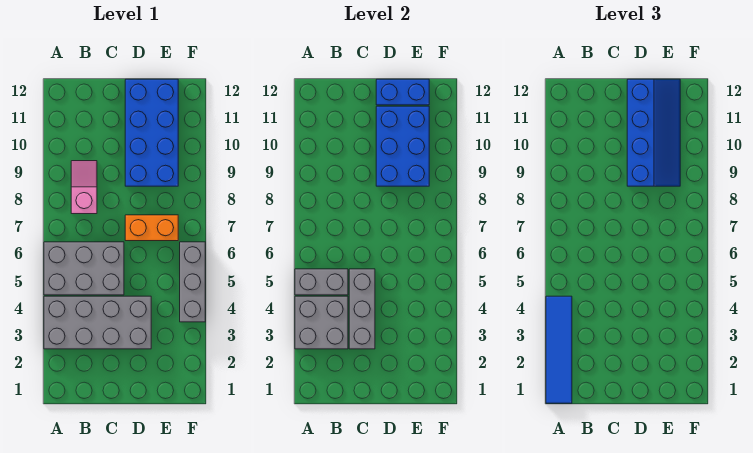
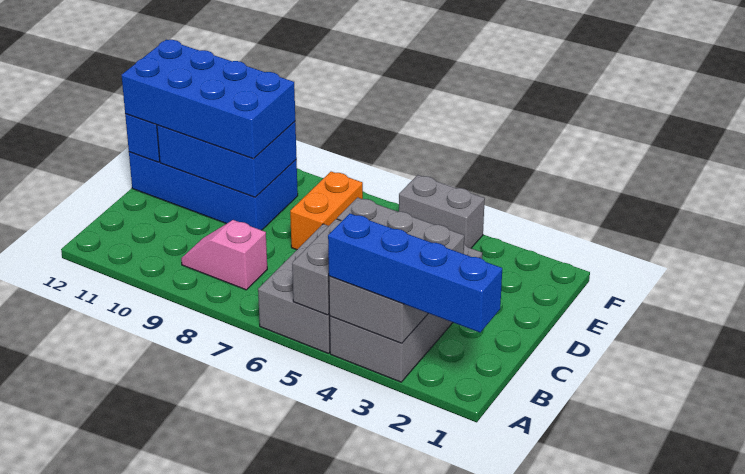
blue tile A1:A4 level 3 -> blue brick A1:A4 level 3
blue slope D9:E12 level 3 top D -> blue brick D9:E12 level 3
grey brick F4:F6 level 1 -> grey brick F4:F5 level 1

